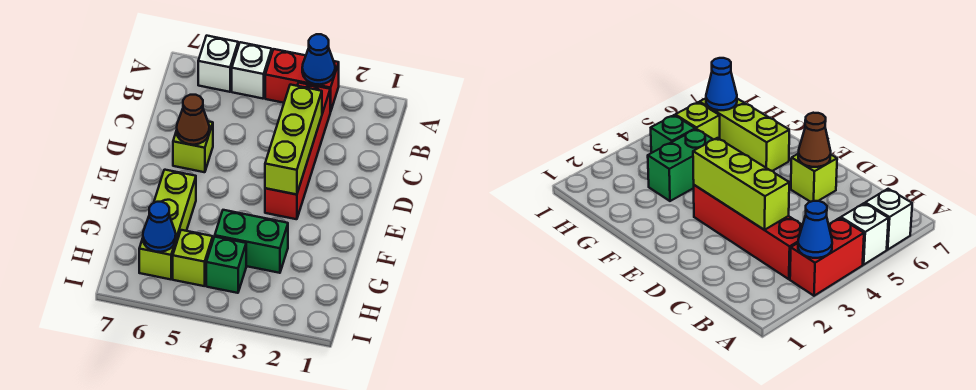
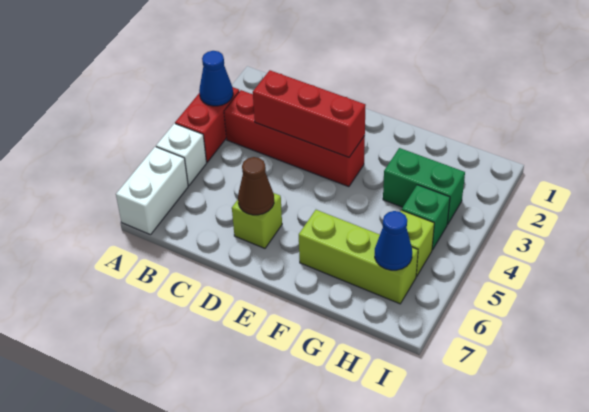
white brick A6 level 1 -> white brick A6:A7 level 1
lime brick C3:E3 level 2 -> red brick C3:E3 level 2
green brick G3:G4 level 1 -> green brick G3:H3 level 1

